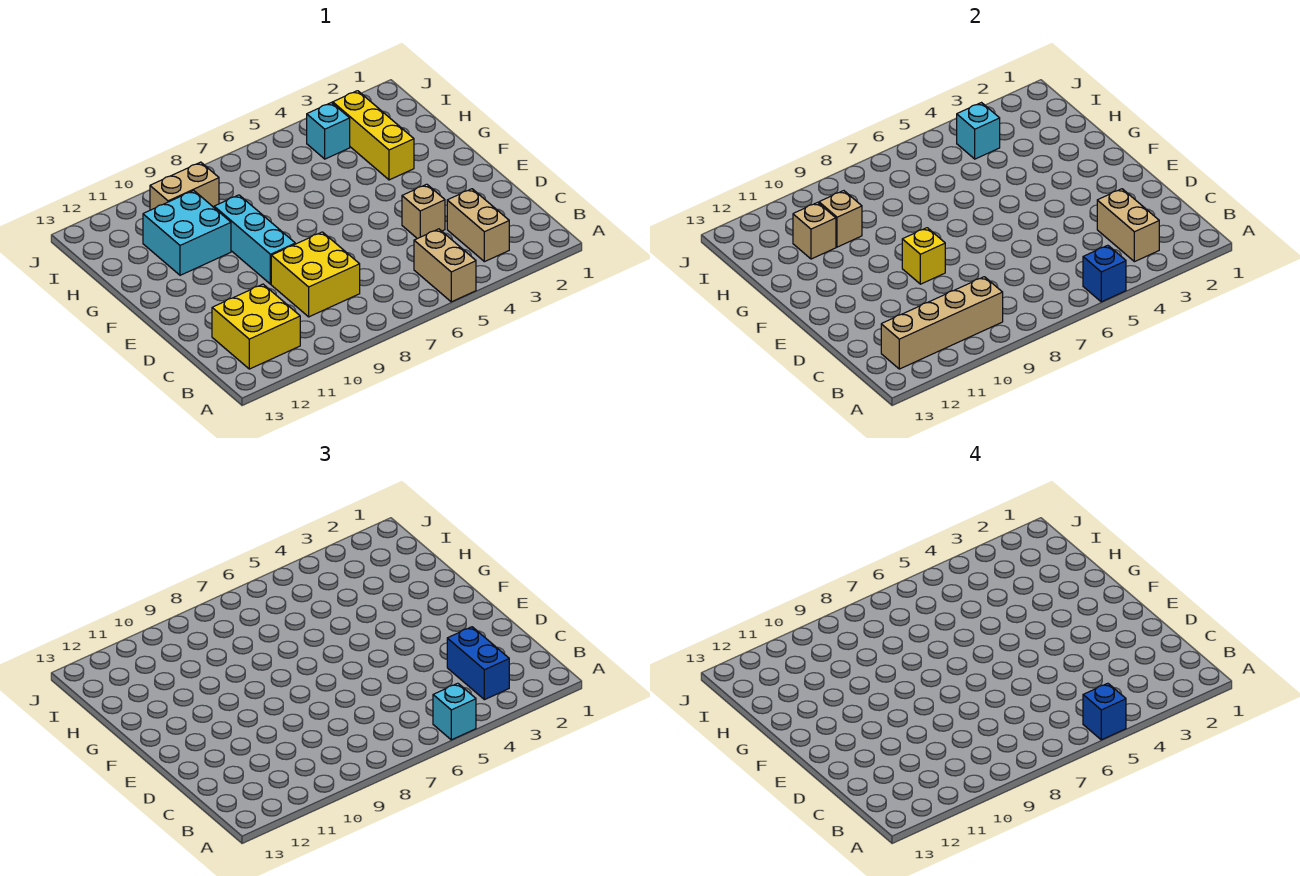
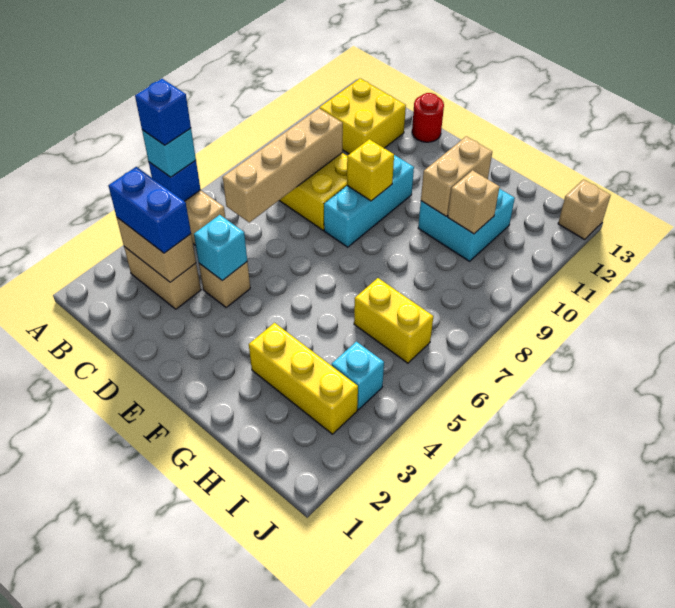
tan brick B9:B12 level 2 -> tan brick C6:C9 level 2
none -> red round brick D13 level 1
cyan brick E9:G9 level 1 -> cyan brick E8:E10 level 1
none -> yellow brick H6:I6 level 1
tan brick H11 level 2 -> tan brick J13 level 1
cyan brick I4 level 2 -> cyan brick D4 level 2
tan brick I9:I10 level 1 -> tan brick G10:G11 level 2

